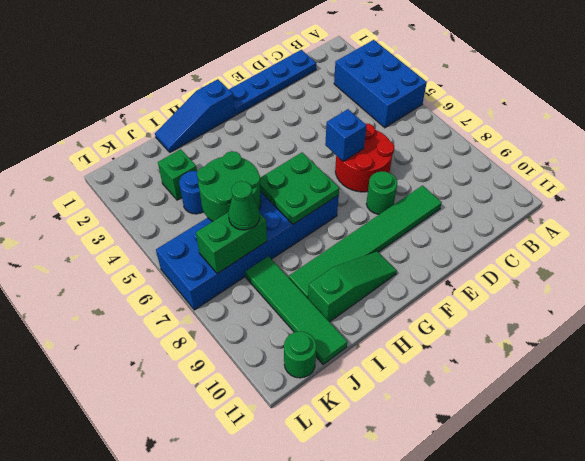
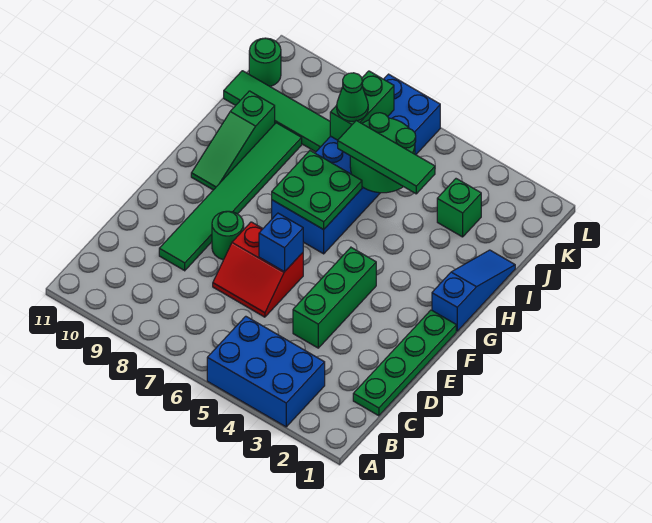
blue plate C1:F1 level 1 -> green plate C1:F1 level 1
none -> green brick D4:F4 level 1
red round brick D6:E7 level 1 -> red slope D6:E7 level 1 top E
none -> green tile I4:I6 level 3
blue round brick J4 level 1 -> none

